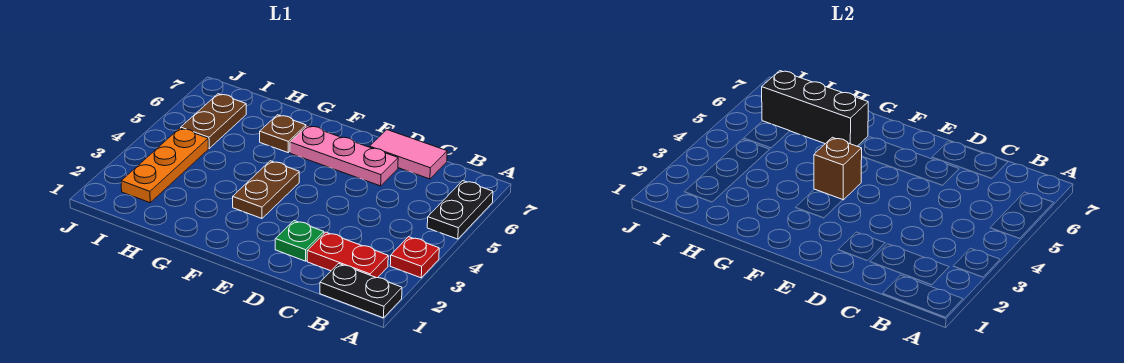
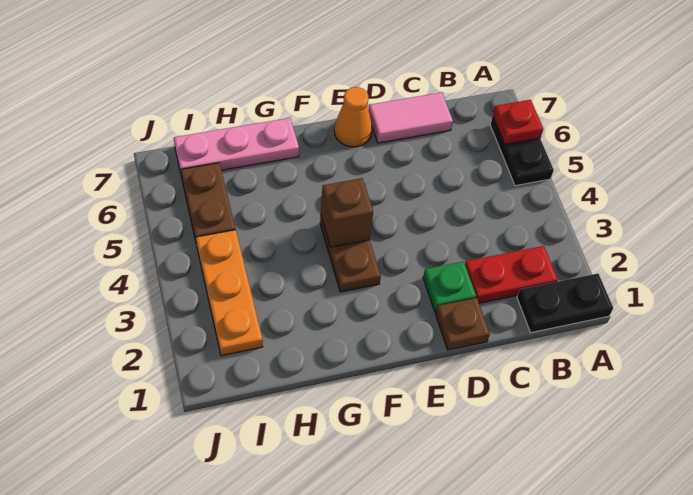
red plate A3 level 1 -> red plate A6 level 2
pink plate D6:F6 level 1 -> pink plate G7:I7 level 1
none -> orange cone E7 level 1
brown plate G6 level 1 -> brown plate D1 level 1
black brick G6:I6 level 2 -> none

